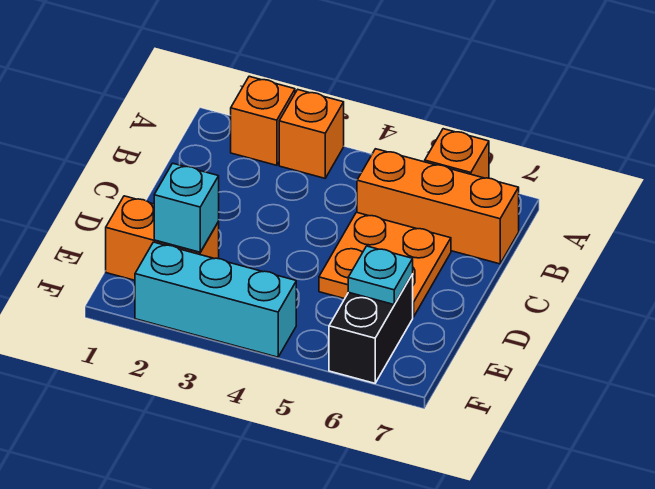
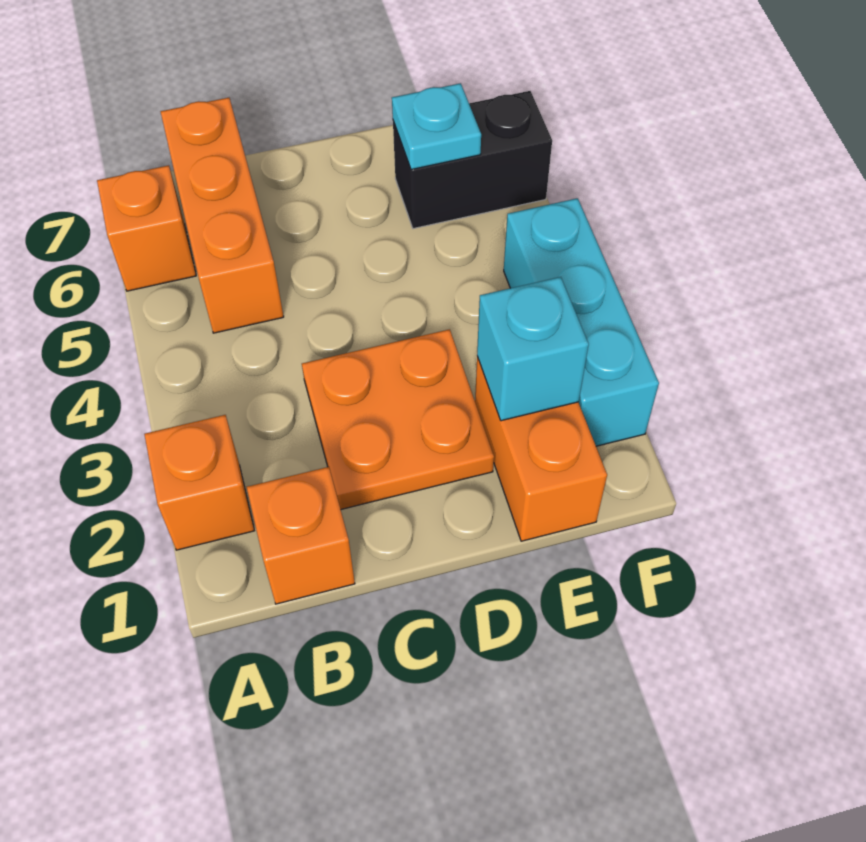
orange brick A3 level 1 -> orange brick B1 level 1
orange plate C5:D6 level 1 -> orange plate C2:D3 level 1

